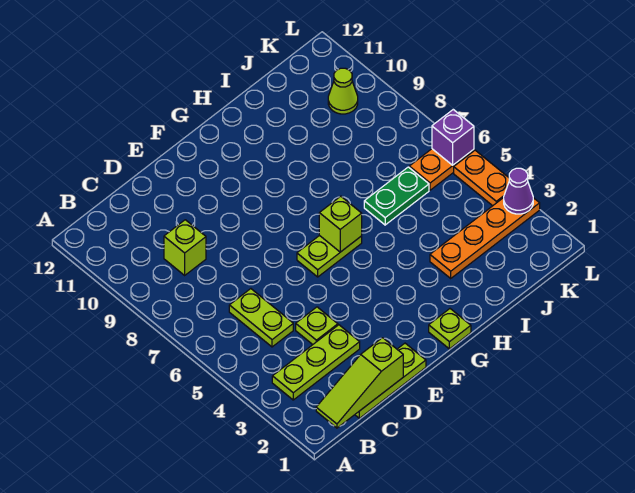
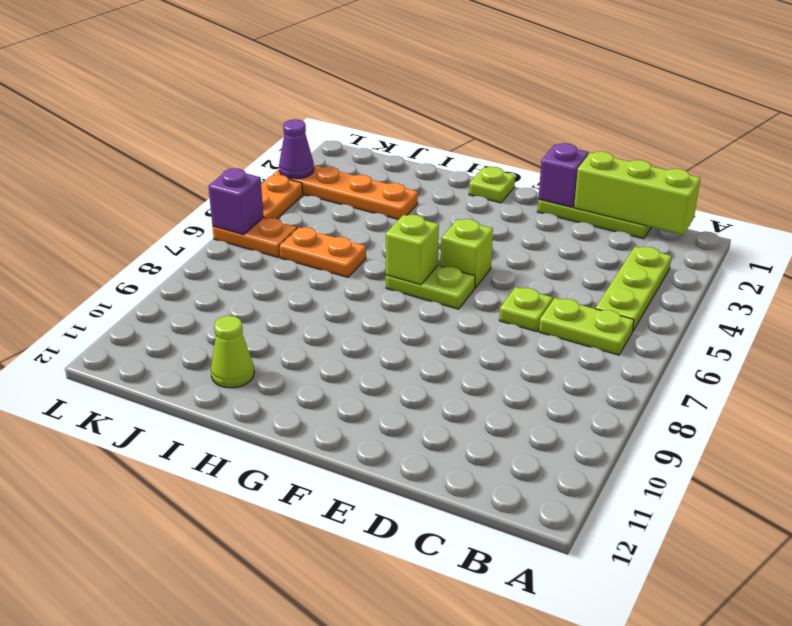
lime slope B1:D1 level 2 top D -> lime brick B1:D1 level 2
lime plate B3:D3 level 1 -> lime plate B3:B5 level 1
lime plate C5:C6 level 1 -> lime plate B6:C6 level 1
lime brick C9 level 1 -> lime brick F5 level 1
lime plate D4 level 1 -> lime plate D6 level 1
none -> purple brick E1 level 2
green plate I6:J6 level 1 -> orange plate I6:J6 level 1
lime cone K10 level 1 -> lime cone I11 level 1

